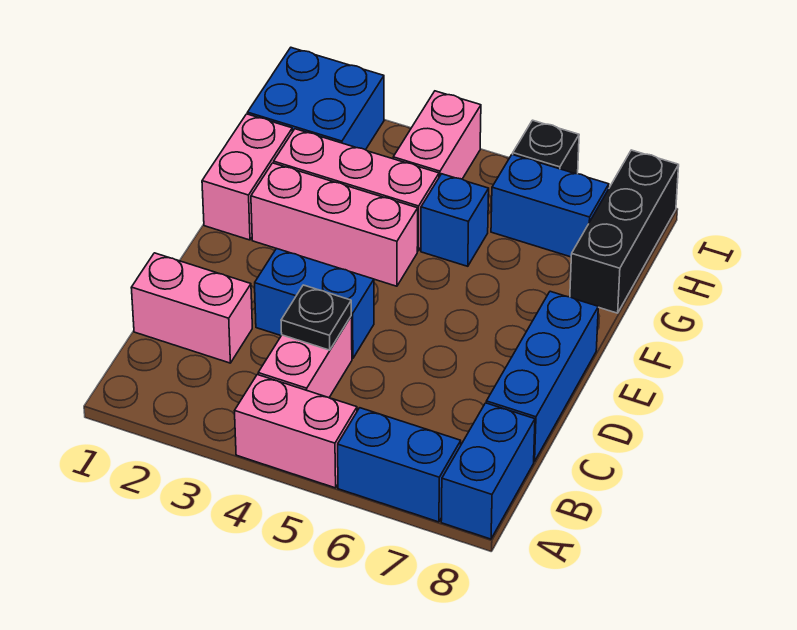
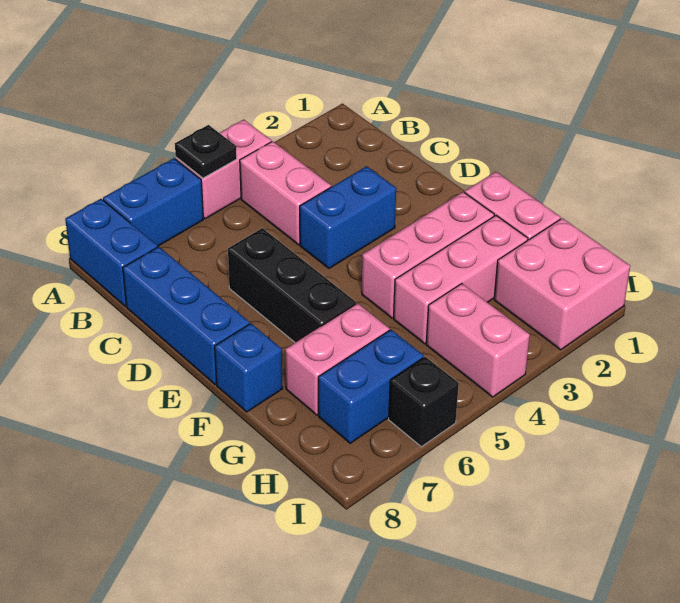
pink brick C1:C2 level 1 -> pink brick G6:G7 level 1
black plate C4 level 2 -> black plate A5 level 2
blue brick G5 level 1 -> blue brick F8 level 1
black brick G8:I8 level 1 -> black brick D6:F6 level 1
blue brick H1:I2 level 1 -> pink brick H1:I2 level 1

